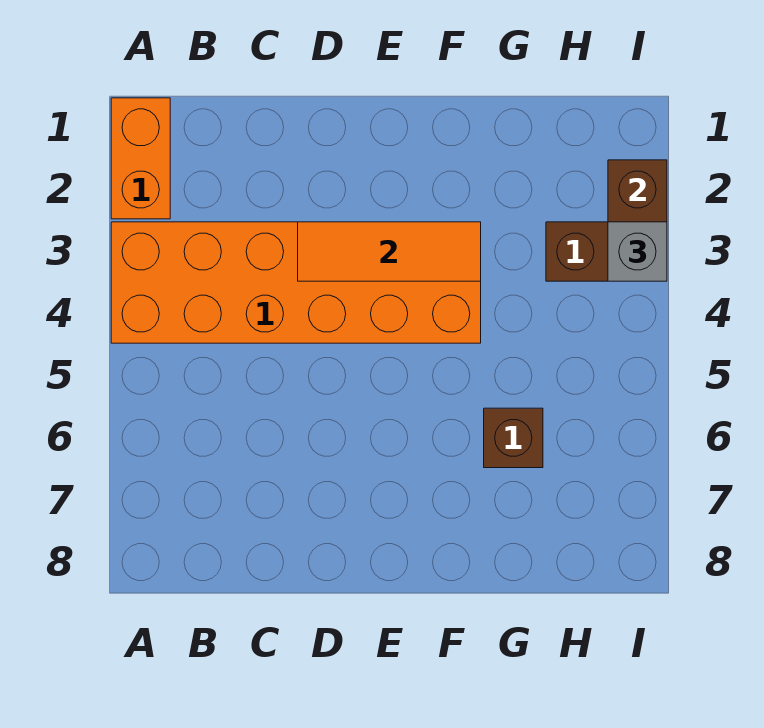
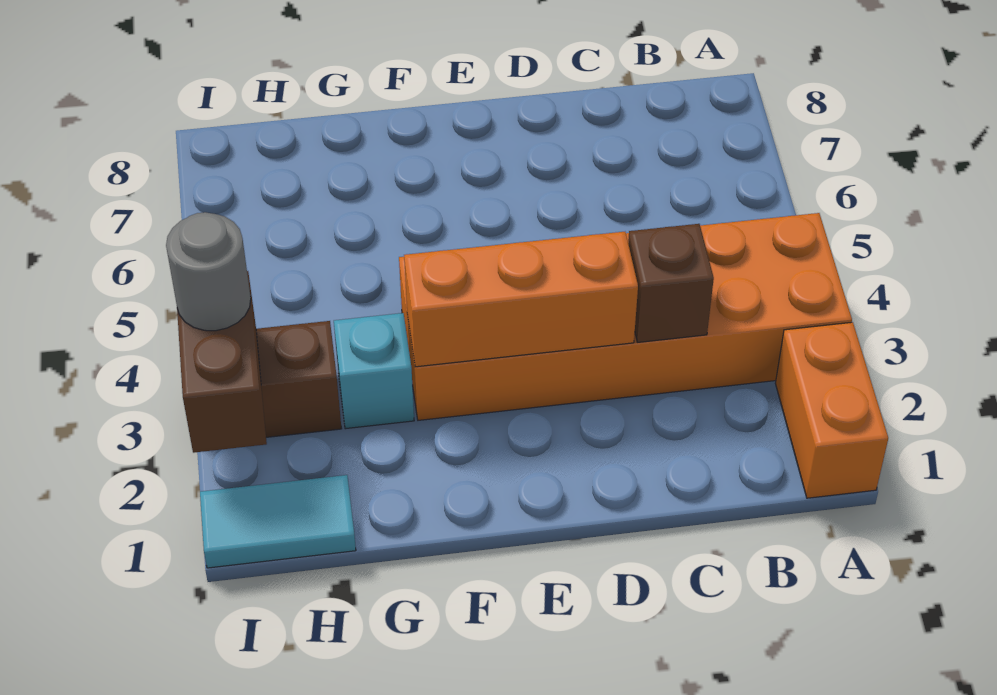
orange tile D3:F3 level 2 -> orange brick D3:F3 level 2
none -> cyan brick G3 level 1
brown brick G6 level 1 -> brown brick C3 level 2
none -> cyan tile H1:I1 level 1
grey brick I3 level 3 -> grey round brick I3 level 3

